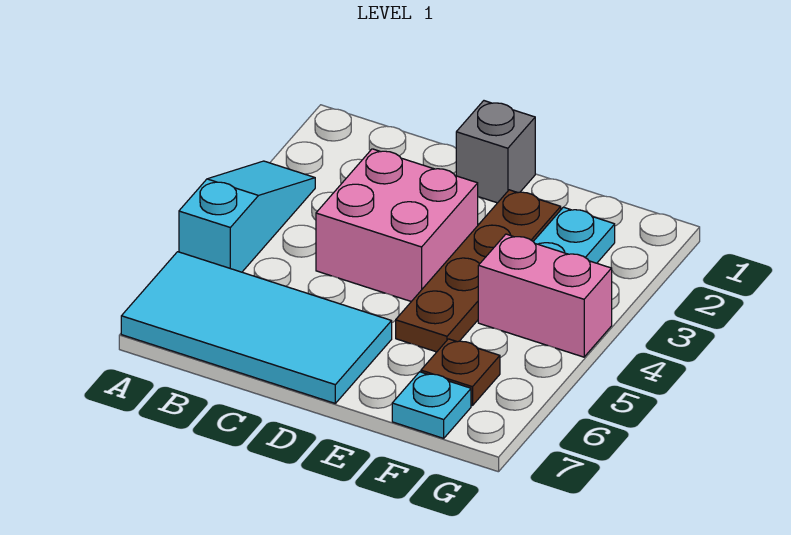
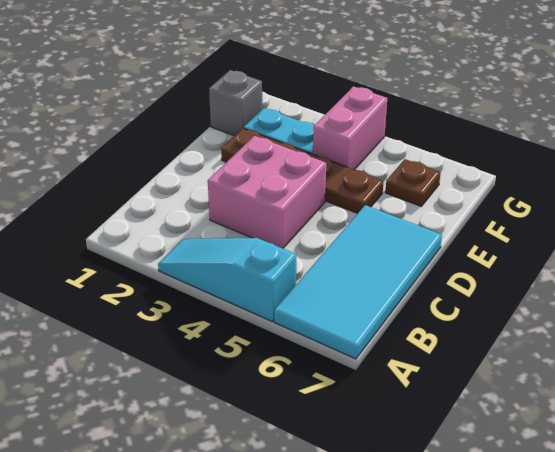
grey brick D1 level 1 -> grey brick F1 level 1
cyan plate F7 level 1 -> none

